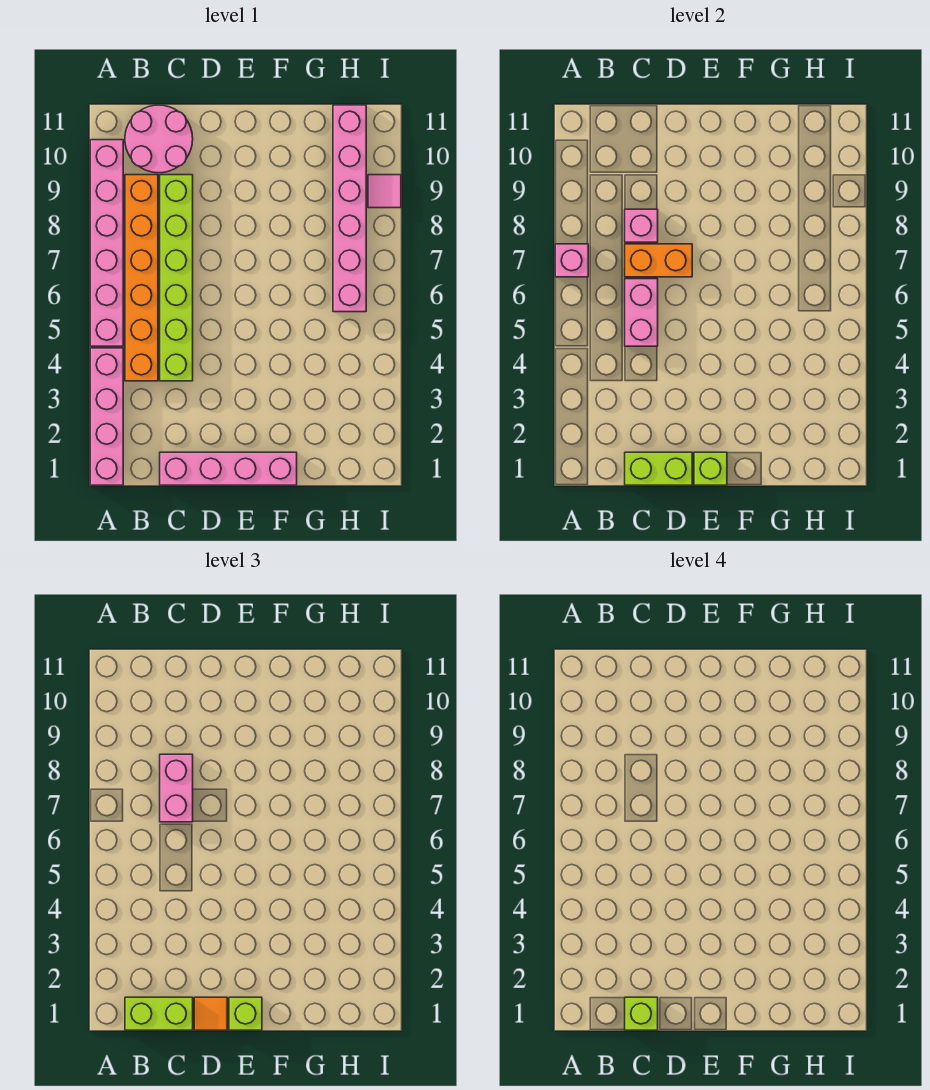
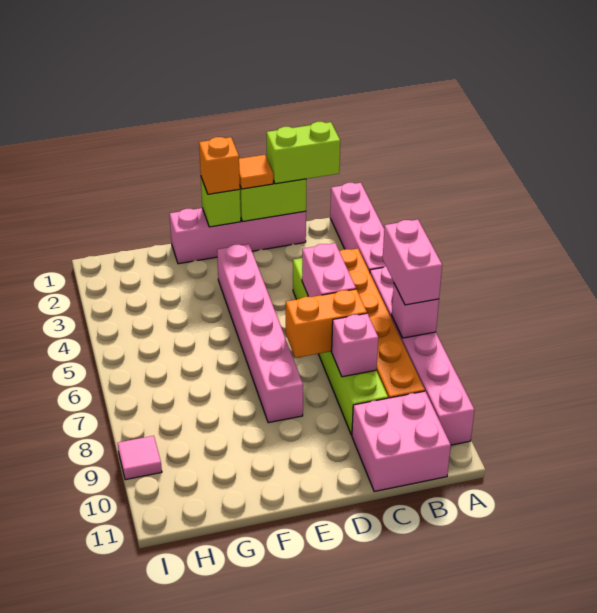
pink round brick B10:C11 level 1 -> pink brick B10:C11 level 1
lime brick C1 level 4 -> none
pink brick C7:C8 level 3 -> pink brick A6:A7 level 3
lime brick E1 level 3 -> orange brick E1 level 3
pink brick H6:H11 level 1 -> pink brick E3:E8 level 1

